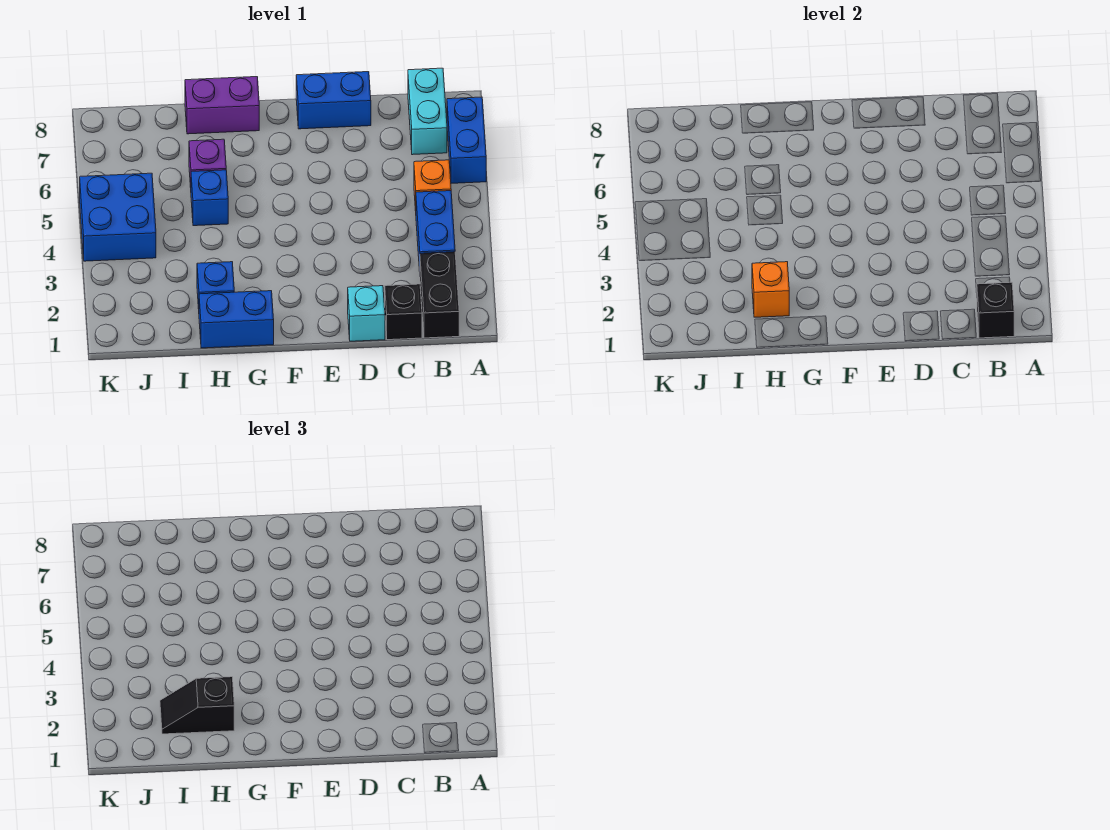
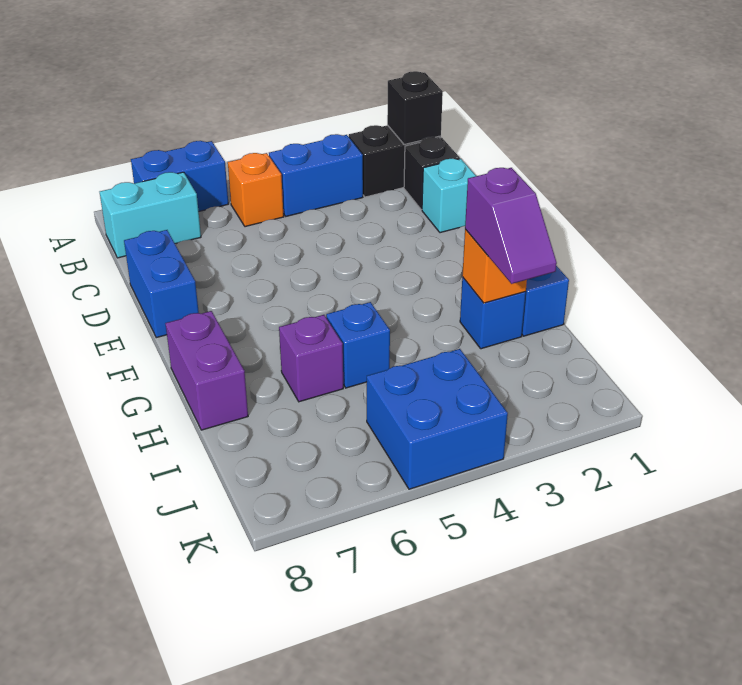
black slope H2:I2 level 3 top H -> purple slope H2:I2 level 3 top H

